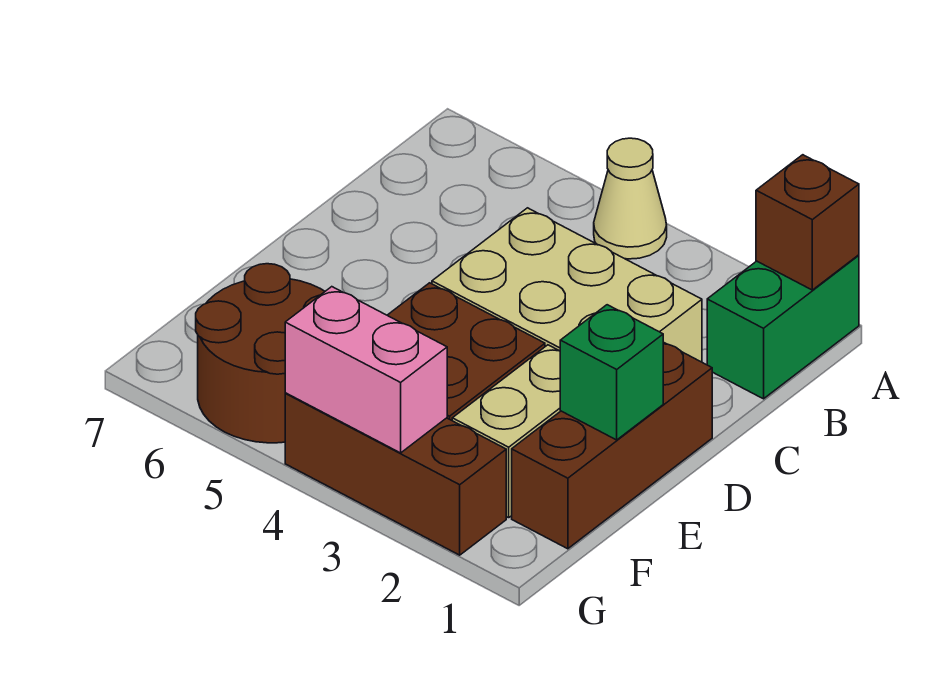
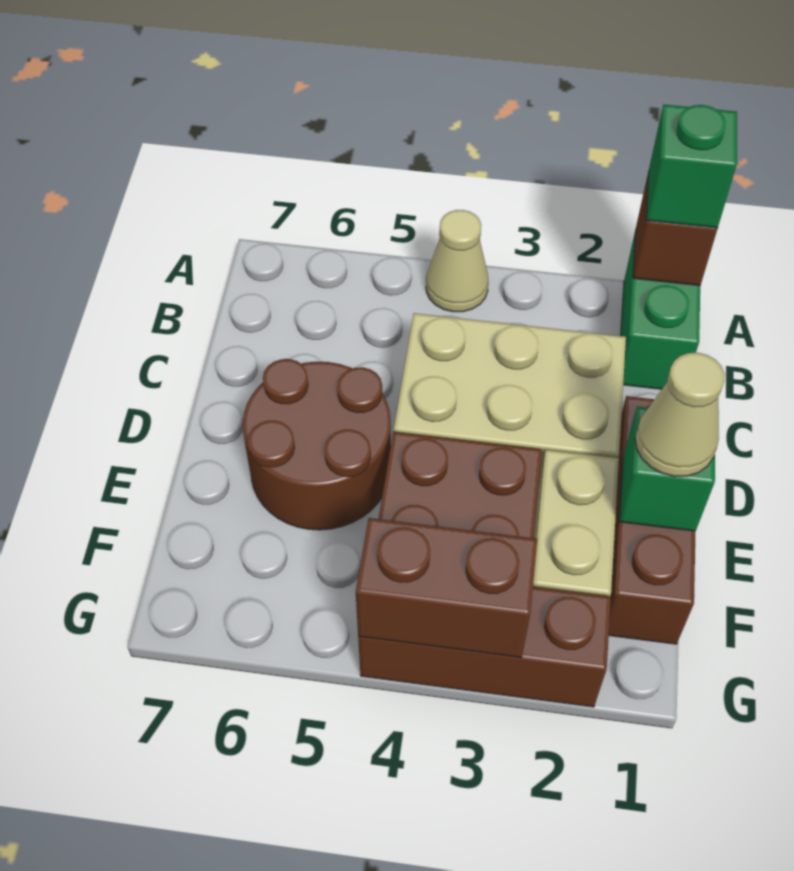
none -> green brick A1 level 3
none -> tan cone E1 level 3
brown round brick F5:G6 level 1 -> brown round brick D5:E6 level 1
pink brick G3:G4 level 2 -> brown brick G3:G4 level 2

